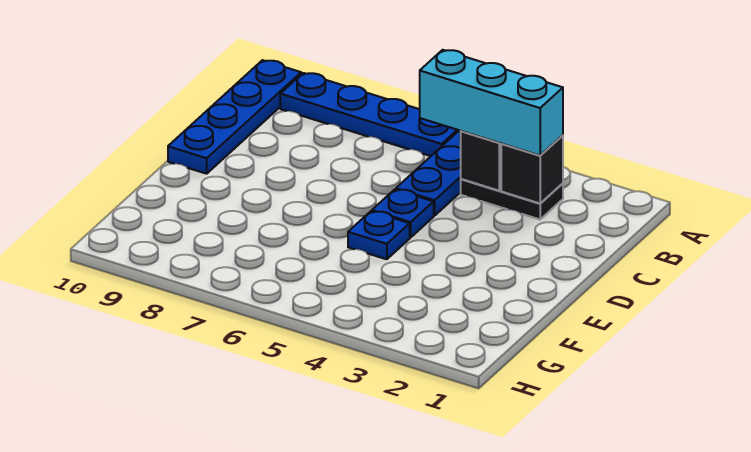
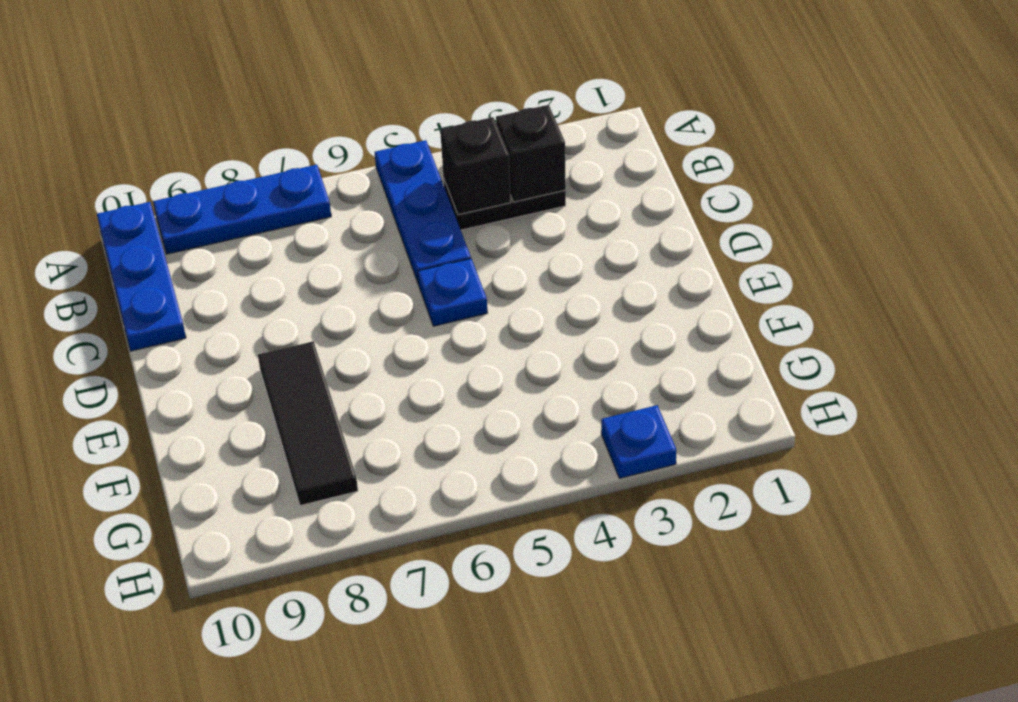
blue plate A6:A9 level 1 -> blue plate A7:A9 level 1
blue plate A10:D10 level 1 -> blue plate A10:C10 level 1
cyan brick B3:B5 level 3 -> none
blue plate E5 level 1 -> blue plate H3 level 1
none -> black tile E8:G8 level 1

